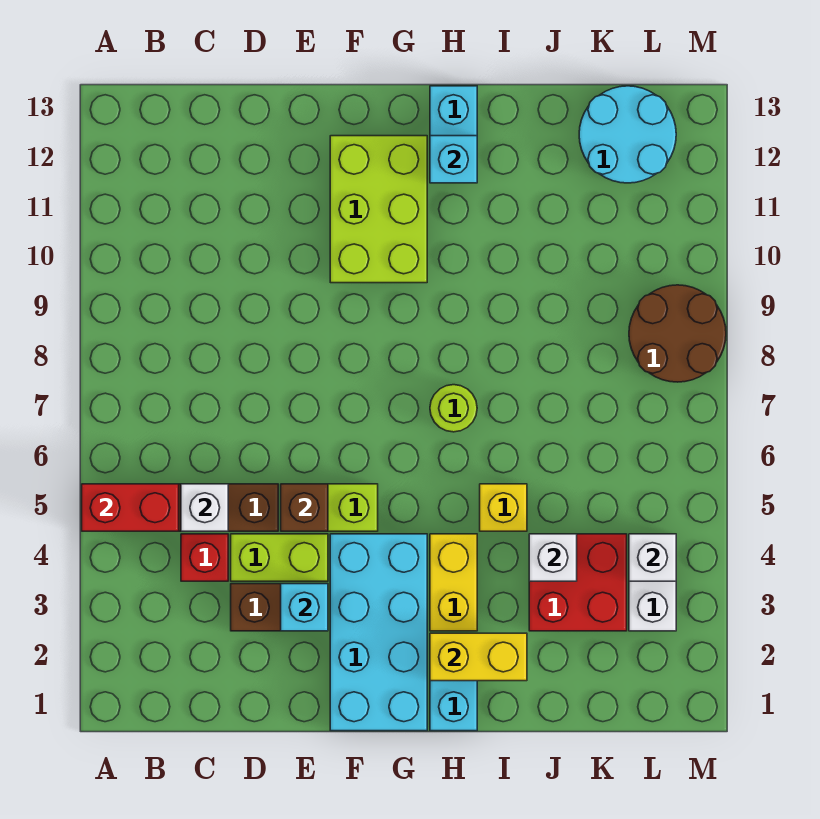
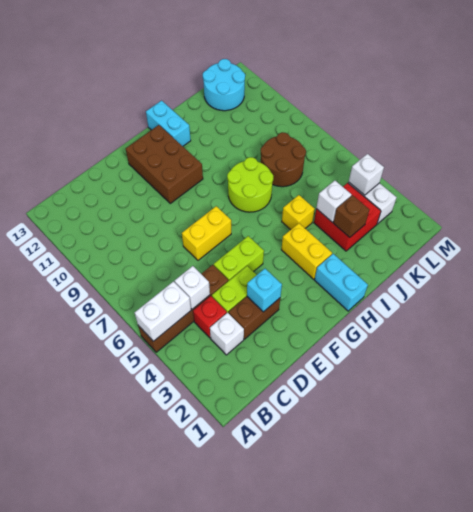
red brick A5:B5 level 2 -> white brick A5:B5 level 2
none -> white brick C3 level 1
brown brick E5 level 2 -> brown brick J3 level 2
cyan brick F1:G4 level 1 -> none
lime brick F10:G12 level 1 -> brown brick F10:G12 level 1
yellow brick H2:I2 level 2 -> yellow brick E7:F7 level 1
lime round brick H7 level 1 -> lime round brick H7:I8 level 1
cyan brick H12 level 2 -> none
brown round brick L8:M9 level 1 -> brown round brick J7:K8 level 1

